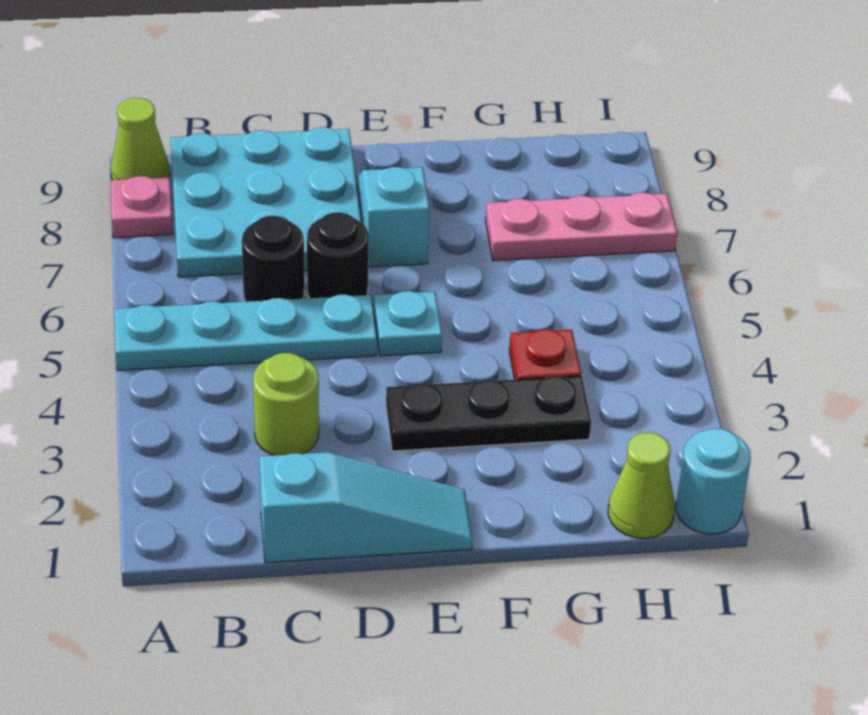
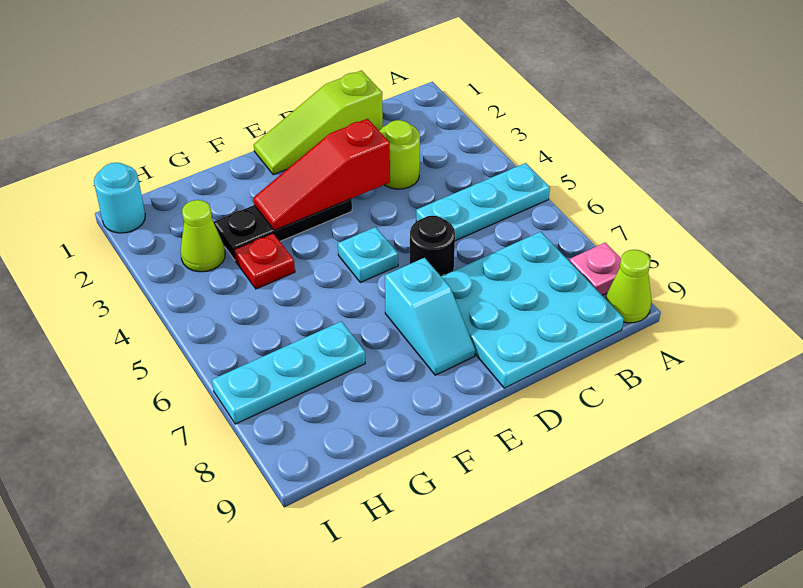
cyan plate A5:D5 level 1 -> cyan plate A5:C5 level 1
cyan slope C1:E1 level 1 top C -> lime slope C1:E1 level 1 top C
black round brick C6 level 1 -> none
none -> red slope D3:F3 level 2 top D
pink plate G7:I7 level 1 -> cyan plate G7:I7 level 1
lime cone H1 level 1 -> lime cone H3 level 1

